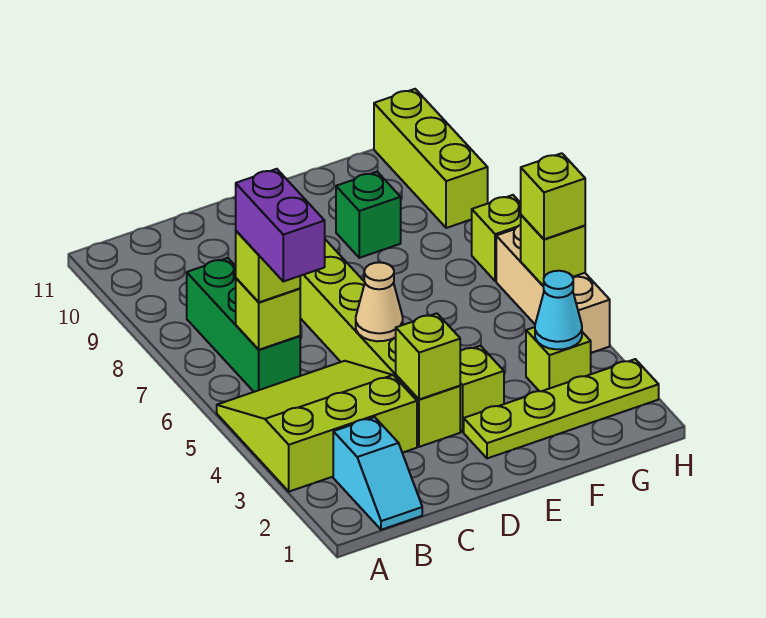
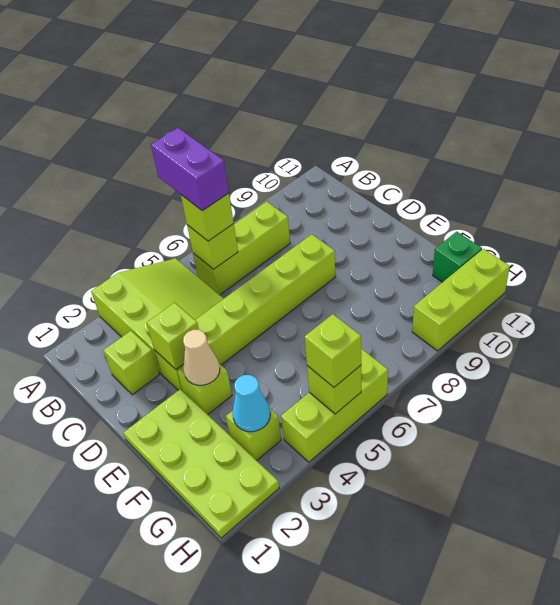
cyan slope B1:B2 level 1 top 2 -> none
purple brick B5:B6 level 4 -> purple brick A6:B6 level 4
green brick B6:B8 level 1 -> lime brick B6:B8 level 1
tan cone D5 level 2 -> tan cone E3 level 2
lime plate E2:H2 level 1 -> lime plate E1:H2 level 1
green brick F9 level 1 -> green brick G11 level 1
tan brick H4:H6 level 1 -> lime brick H4:H6 level 1
lime brick H7 level 1 -> lime brick C2 level 1

